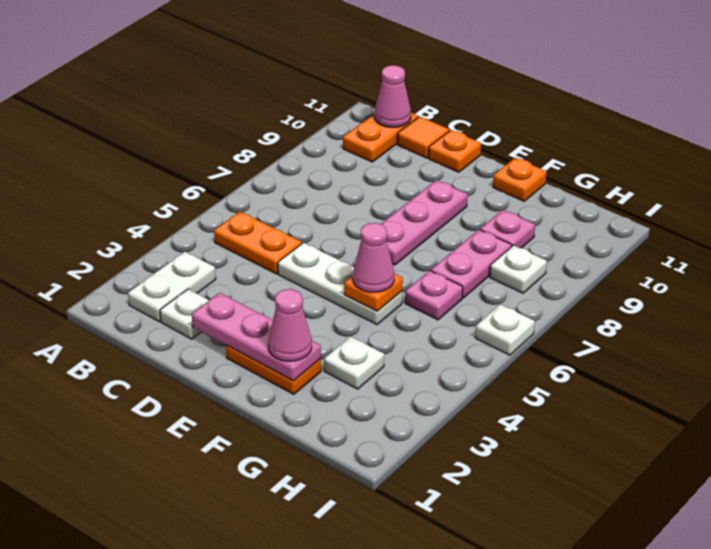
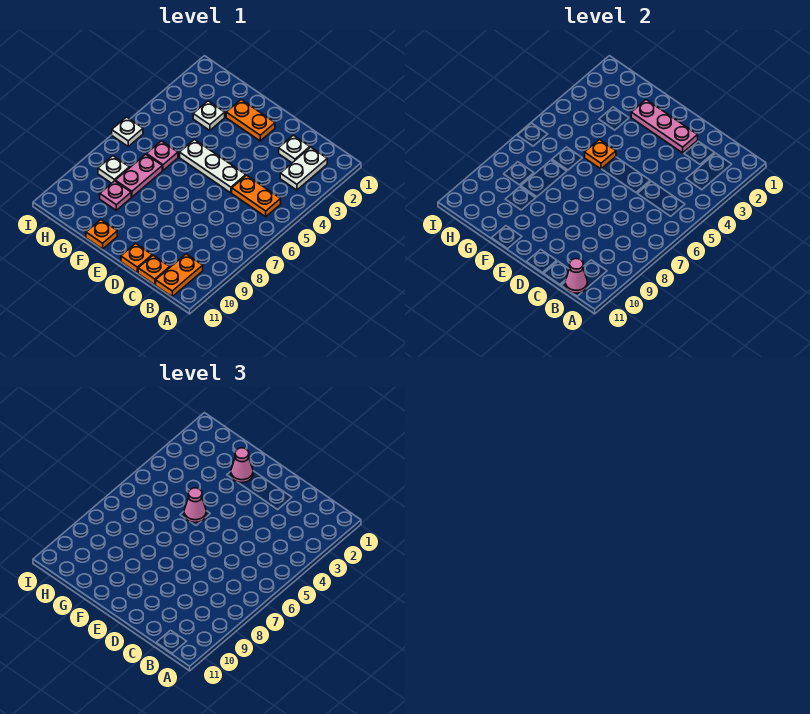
orange tile C11 level 1 -> orange plate C11 level 1
pink plate E7:E9 level 1 -> none

